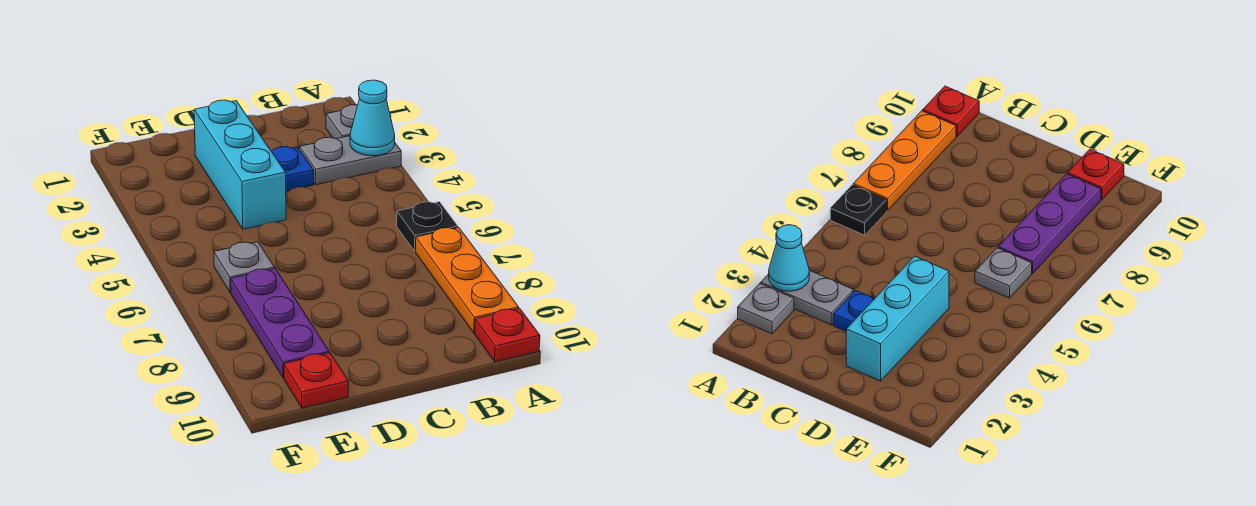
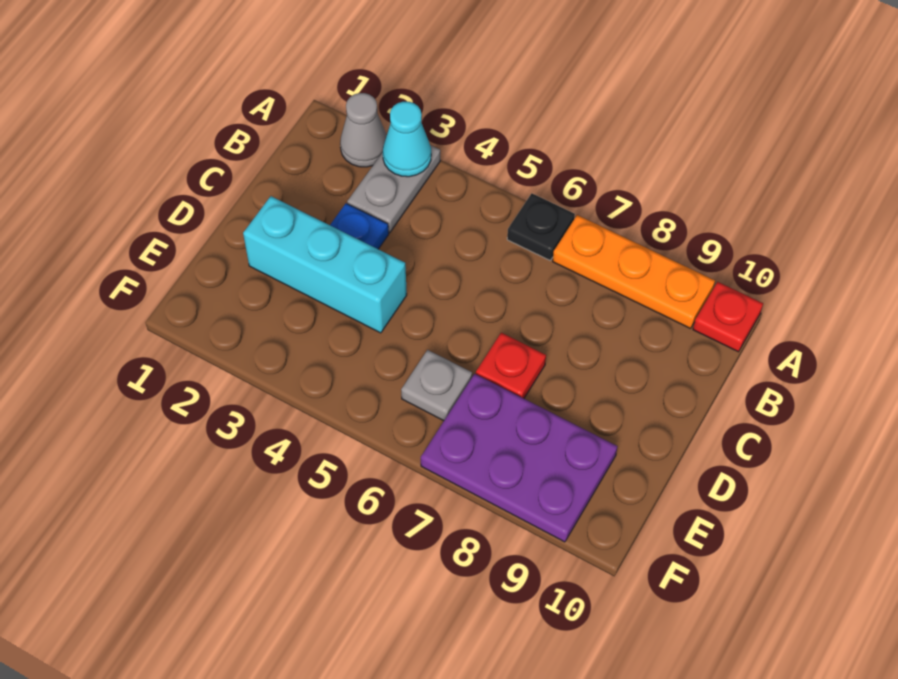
grey plate A2 level 1 -> grey cone A2 level 1
purple plate E7:E9 level 1 -> purple plate E7:F9 level 1
red plate E10 level 1 -> red plate D7 level 1

